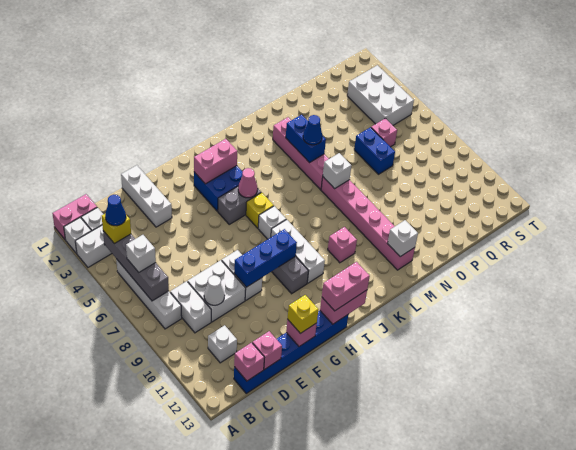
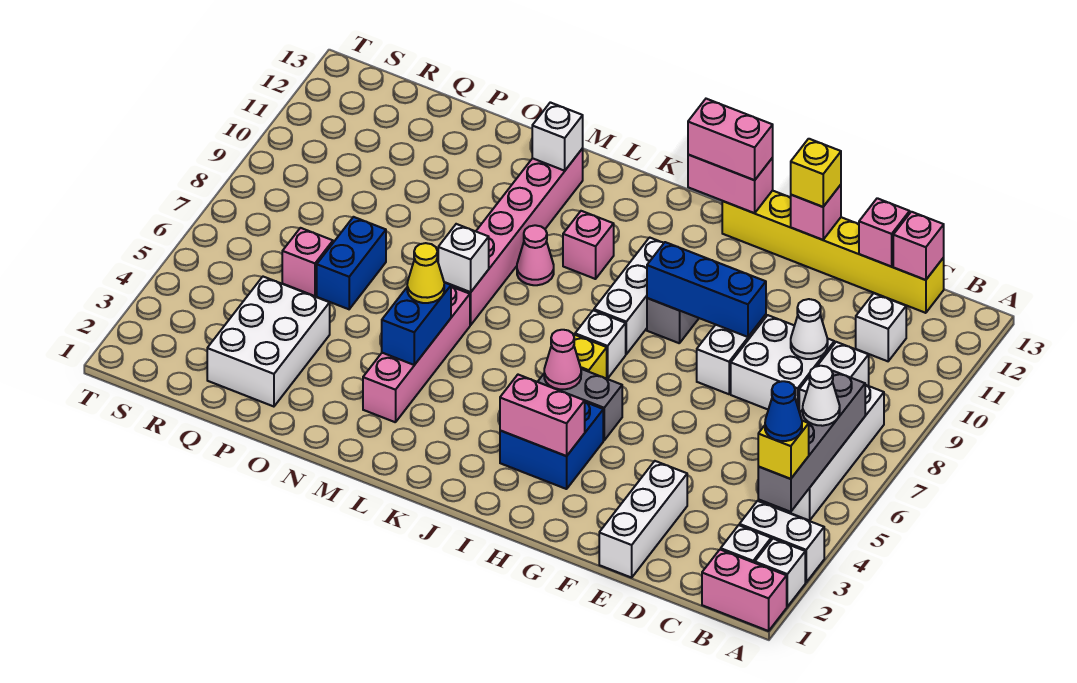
white brick B6 level 3 -> white cone B6 level 3
blue brick C13:H13 level 1 -> yellow brick C13:H13 level 1
none -> pink cone L9 level 1
blue cone M5 level 3 -> yellow cone M5 level 3
white brick R3:S5 level 1 -> white brick P2:Q4 level 1

